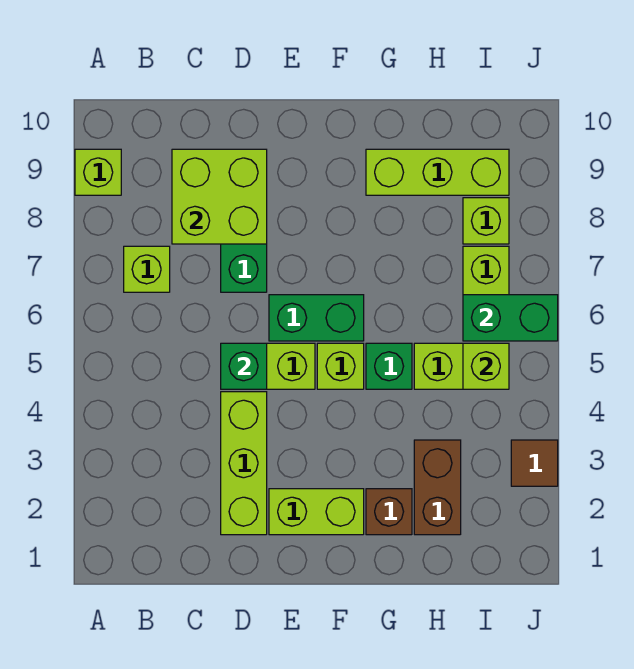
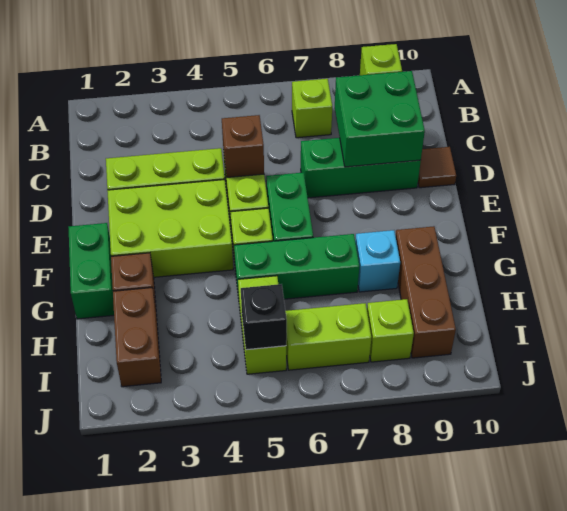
lime brick C8:D9 level 2 -> green brick C8:D9 level 2
green brick D5 level 2 -> brown brick D5 level 2
lime brick E2:F2 level 1 -> lime brick E2:F4 level 1
green brick G5 level 1 -> green brick G5:G7 level 1
none -> cyan brick G8 level 1
lime brick G9:I9 level 1 -> brown brick G9:I9 level 1
brown brick H2:H3 level 1 -> brown brick H2:I2 level 1
lime brick I5 level 2 -> black brick I5 level 2
green brick I6:J6 level 2 -> green brick F1:G1 level 1
brown tile J3 level 1 -> brown tile D10 level 1

